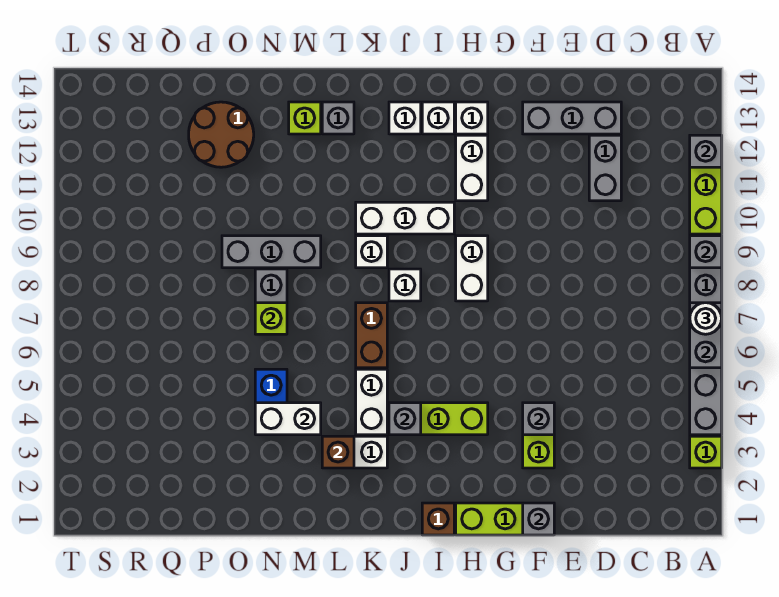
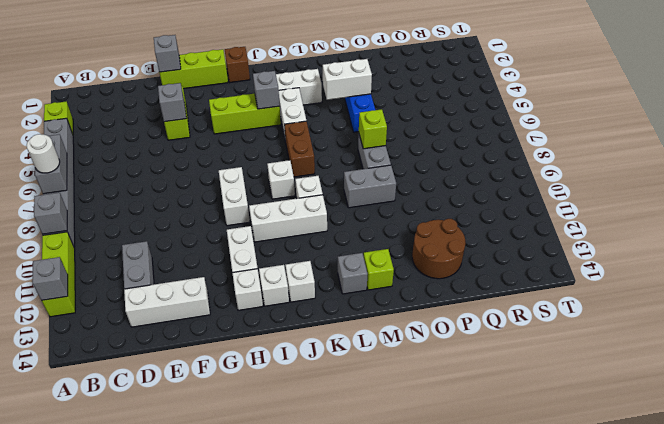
grey brick D13:F13 level 1 -> white brick D13:F13 level 1
brown brick L3 level 2 -> none
grey brick M9:O9 level 1 -> grey brick M9:N9 level 1

